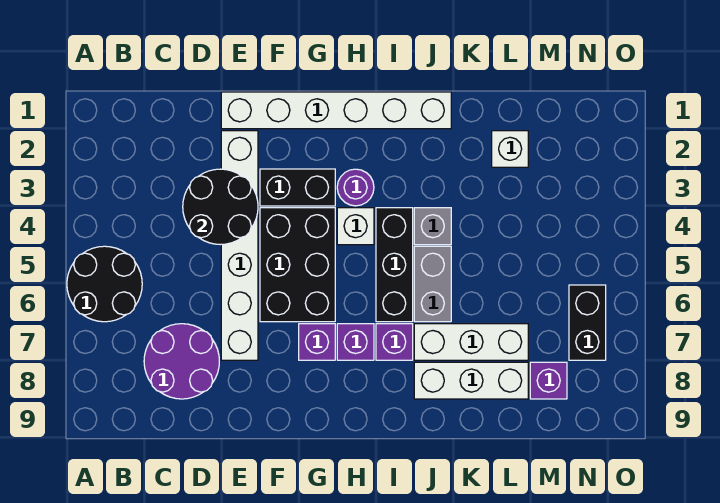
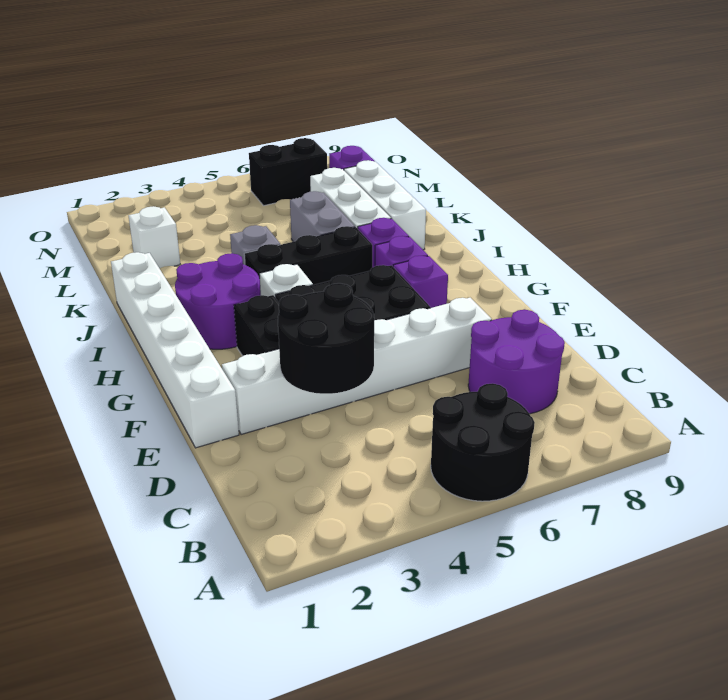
purple round brick H3 level 1 -> purple round brick H2:I3 level 1
grey brick J5:J6 level 1 -> grey brick J6:K6 level 1

